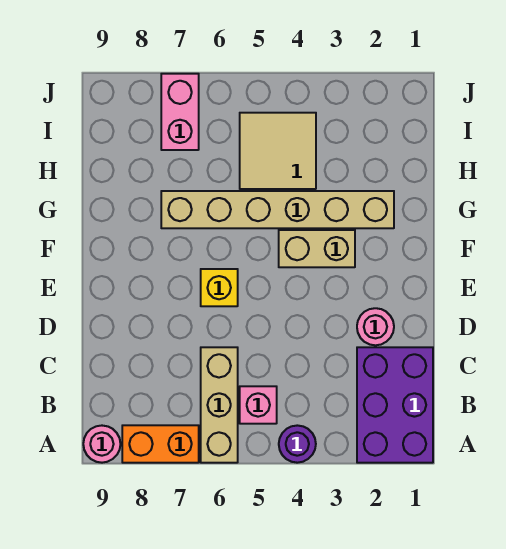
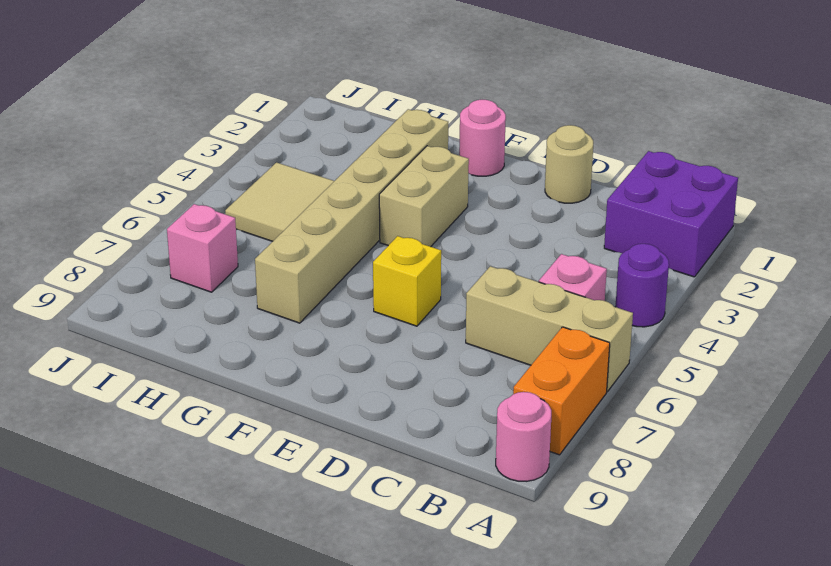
purple brick A1:C2 level 1 -> purple brick A1:B2 level 1
none -> tan round brick D1 level 1
pink round brick D2 level 1 -> pink round brick F1 level 1
pink brick I7:J7 level 1 -> pink brick I7 level 1

